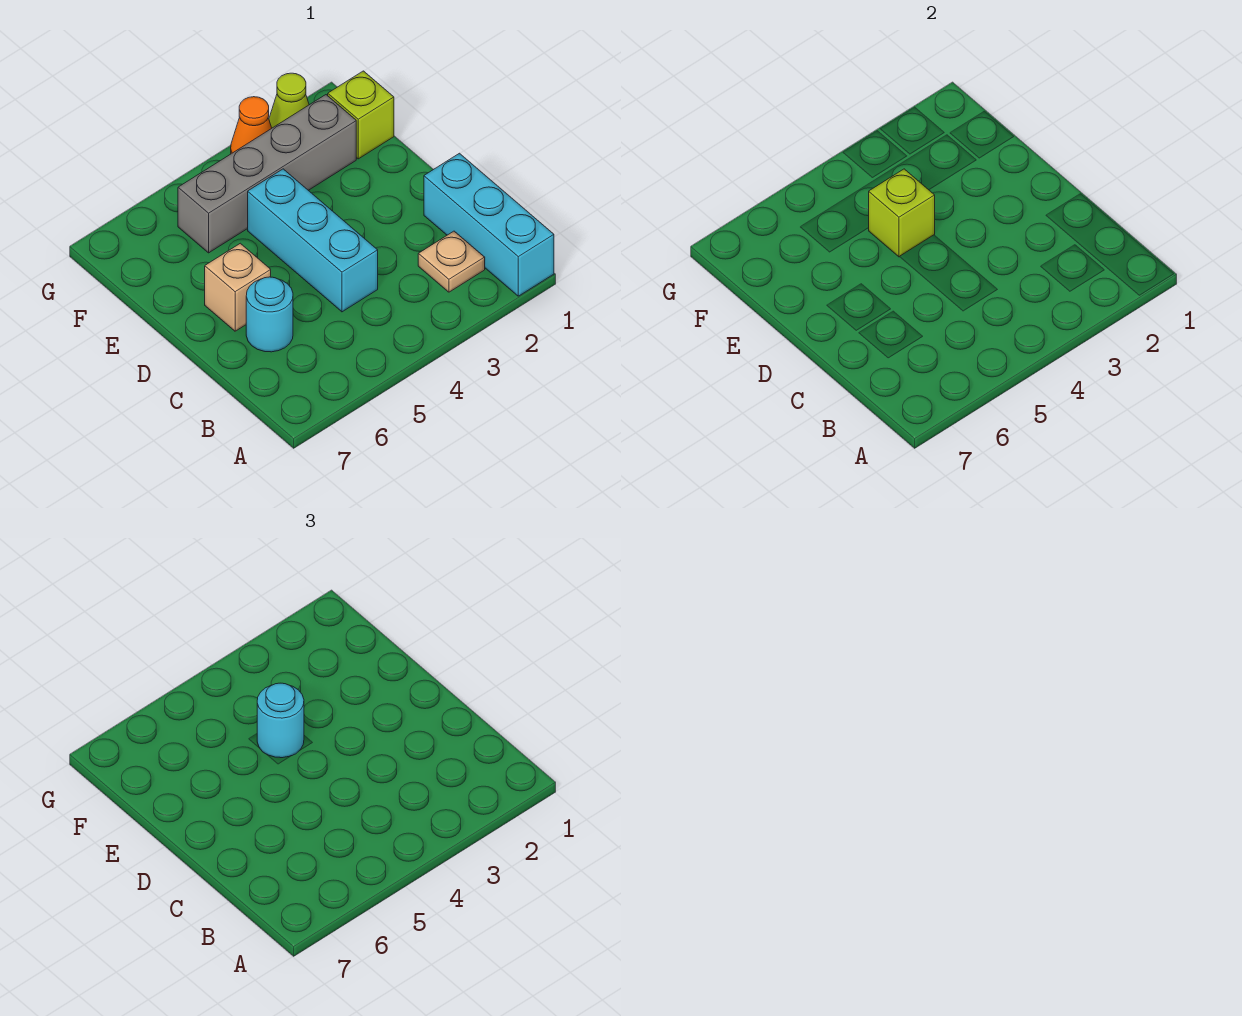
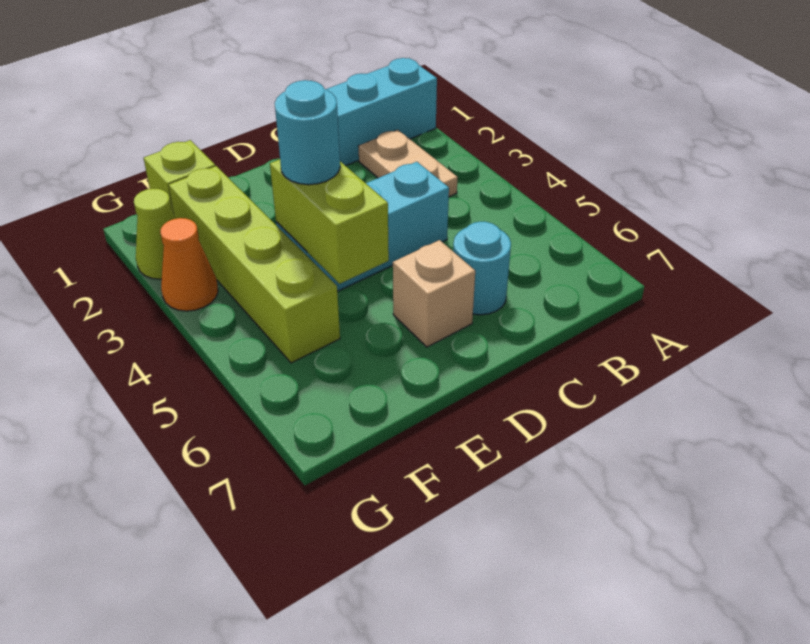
tan plate B2 level 1 -> tan plate B2:B3 level 1
lime brick E4 level 2 -> lime brick E4:E5 level 2
grey brick F2:F5 level 1 -> lime brick F2:F5 level 1

